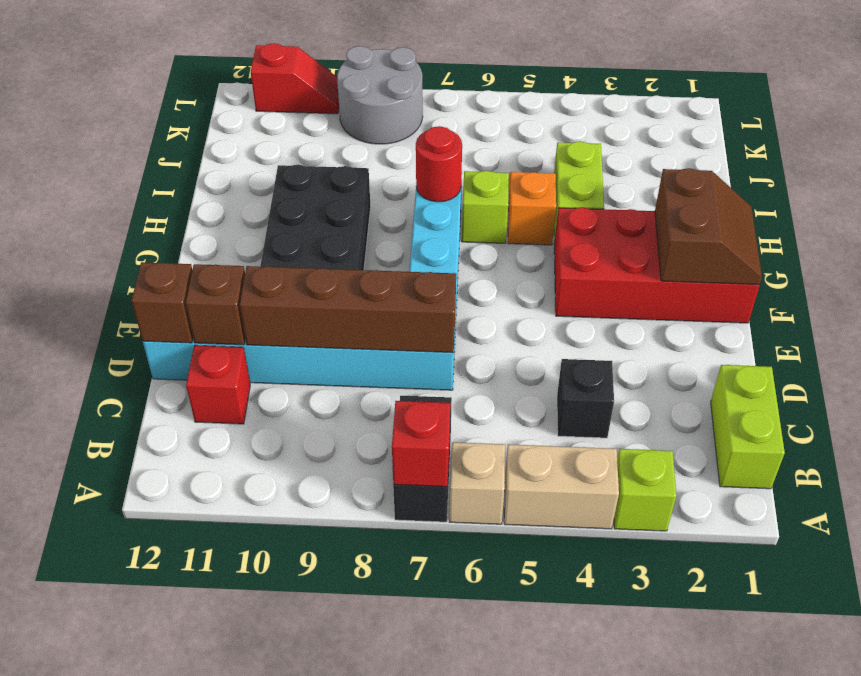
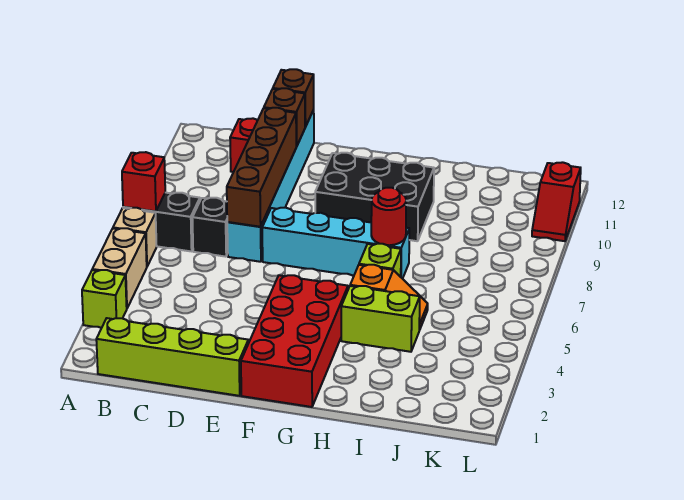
lime brick B1:C1 level 1 -> lime brick B1:E1 level 1
black brick C4 level 1 -> black brick C7 level 1
brown slope F1:G2 level 2 top 2 -> none
grey round brick K8:L9 level 1 -> none

